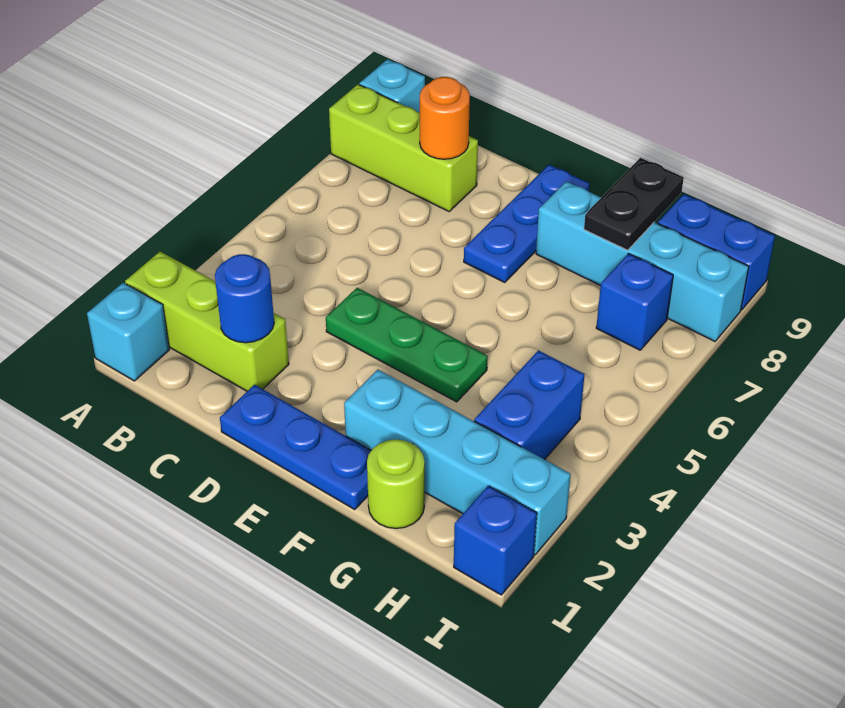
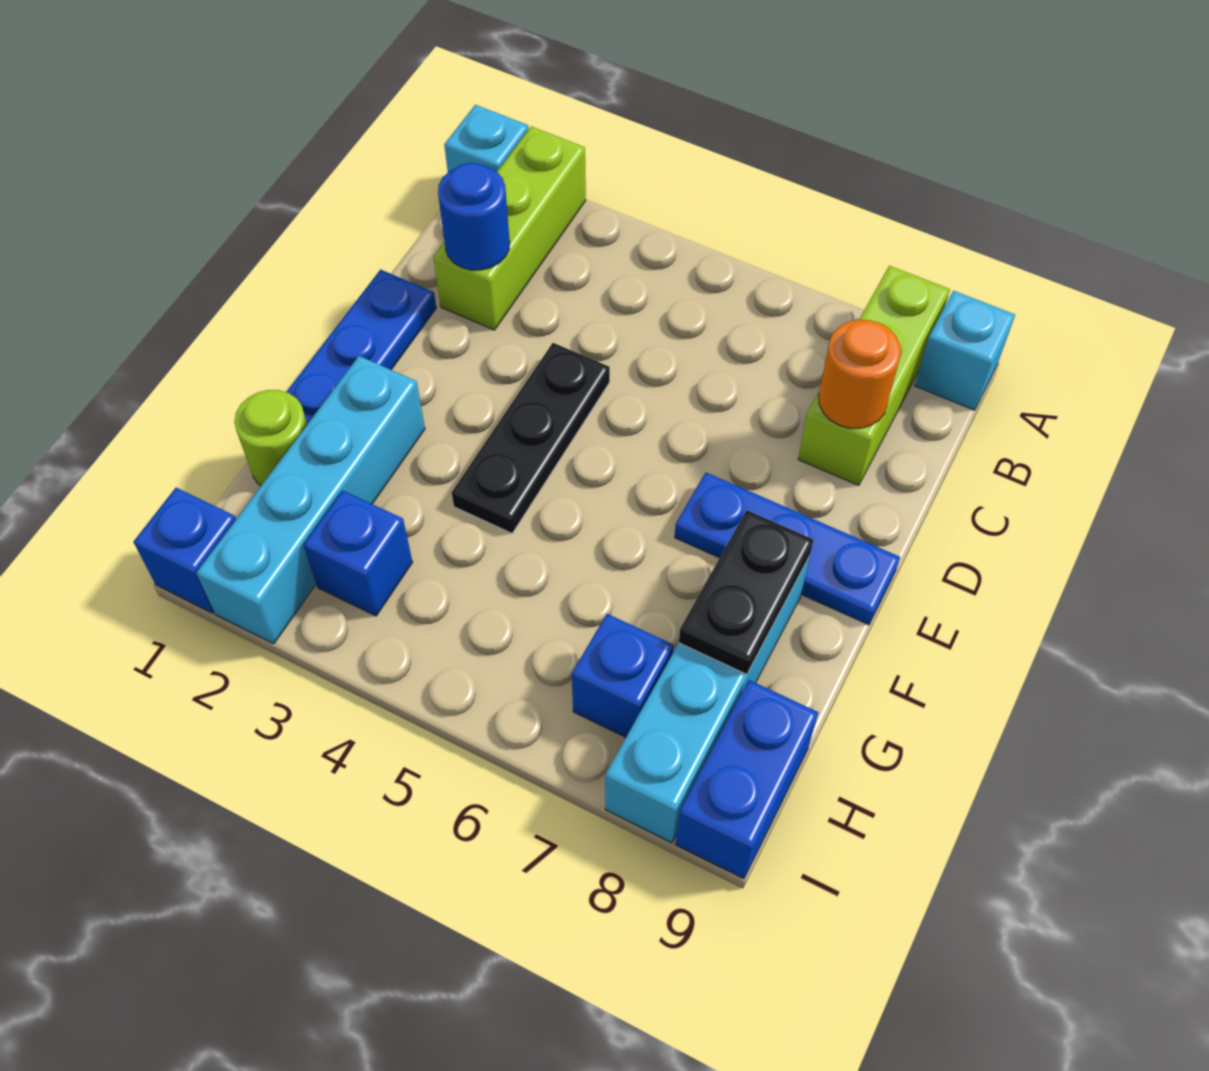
green plate D4:F4 level 1 -> black plate D4:F4 level 1
black plate G8:G9 level 2 -> black plate F8:G8 level 2
blue brick H3:H4 level 1 -> blue brick H3 level 1

